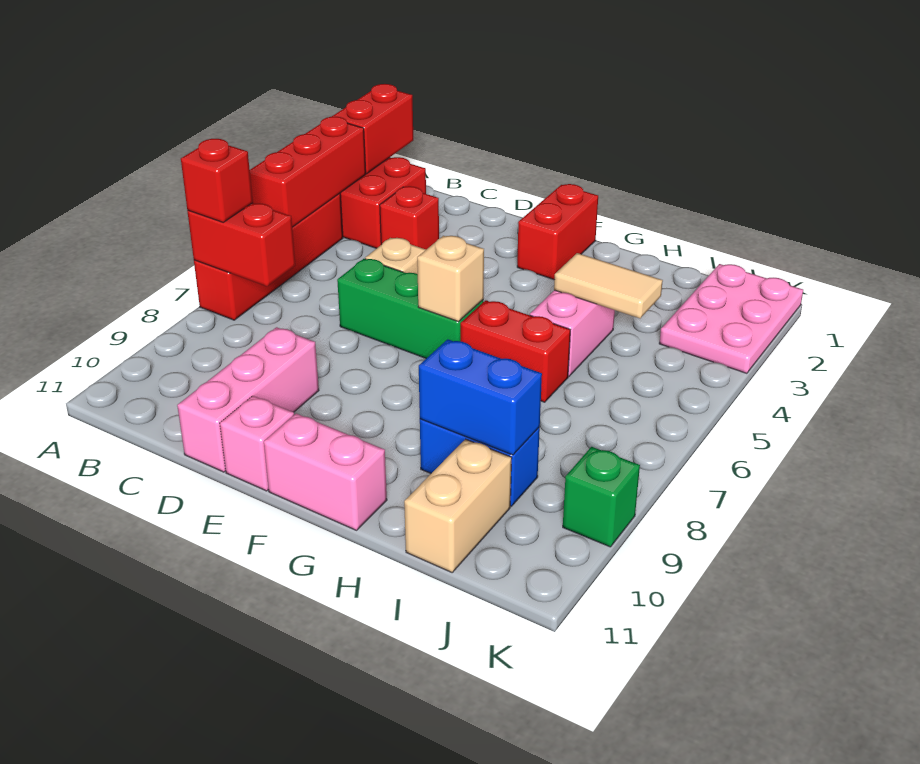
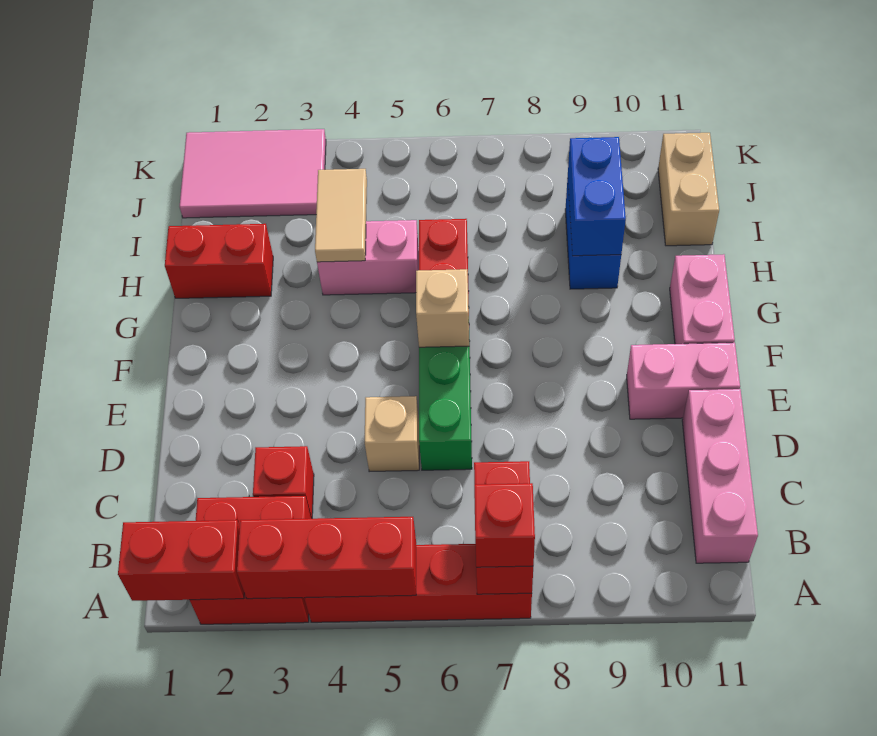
pink brick D9:D11 level 1 -> pink brick B11:D11 level 1
pink brick E11 level 1 -> pink brick E10:E11 level 1
red brick F1:F2 level 1 -> red brick H1:H2 level 1
tan brick I10:I11 level 1 -> tan brick I11:J11 level 1
pink plate J1:K3 level 1 -> pink tile J1:K3 level 1
green brick K9 level 1 -> none

